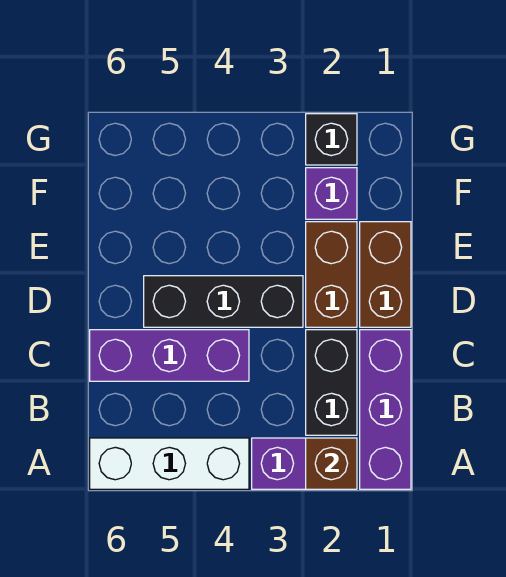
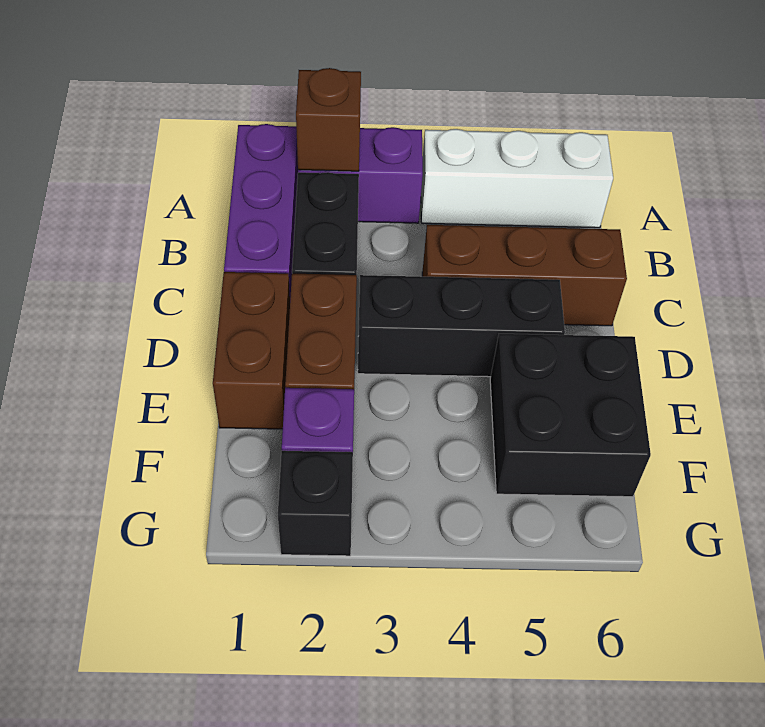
purple brick C4:C6 level 1 -> brown brick C4:C6 level 1
none -> black brick E5:F6 level 1

